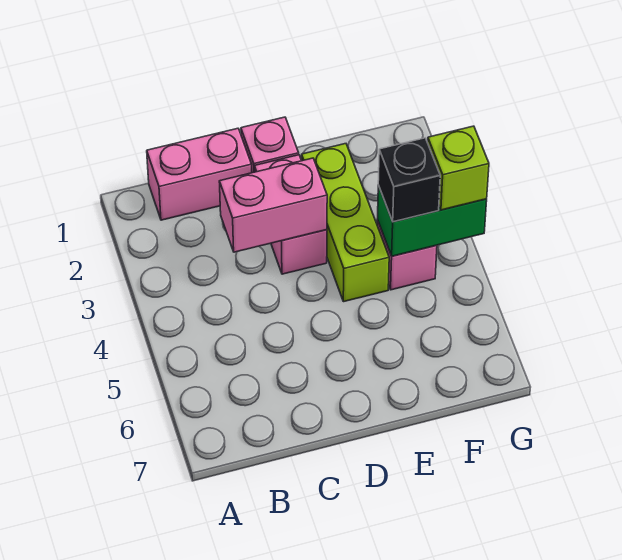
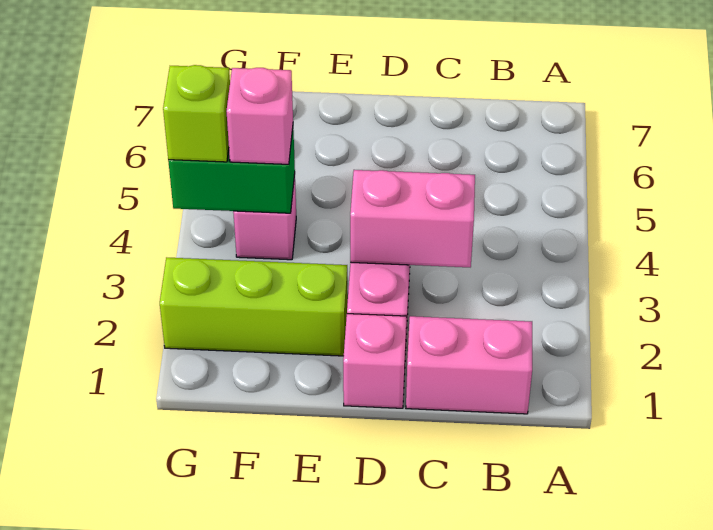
lime brick E2:E4 level 1 -> lime brick E2:G2 level 1
black brick F4 level 3 -> pink brick F4 level 3

